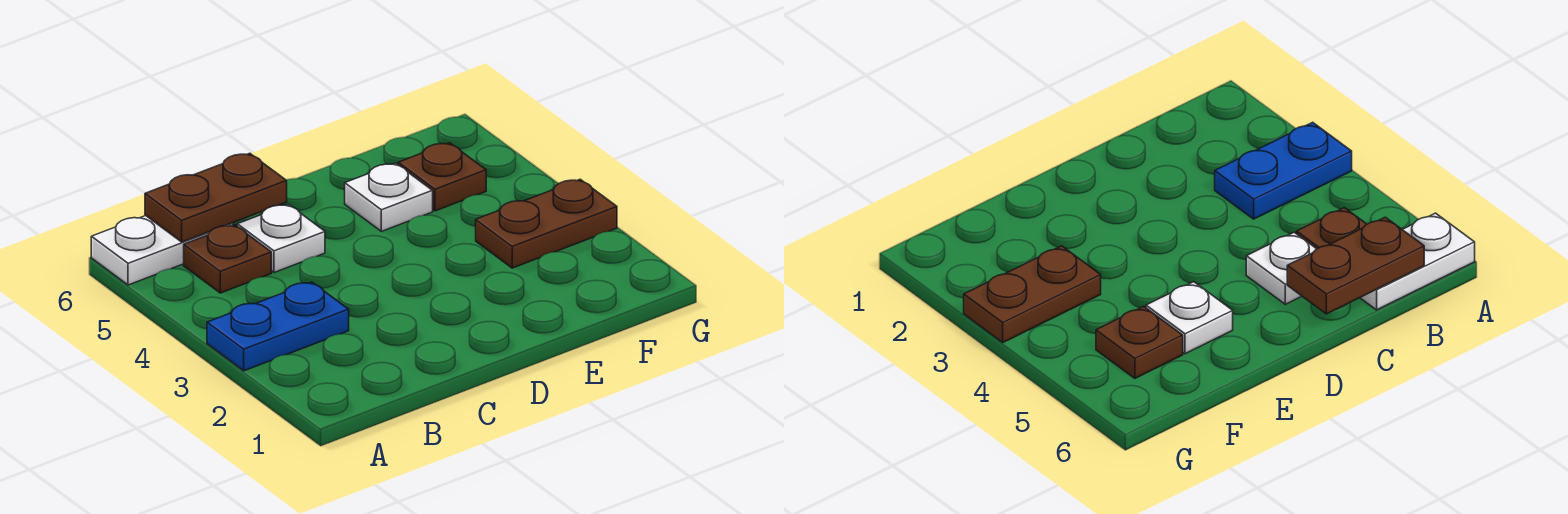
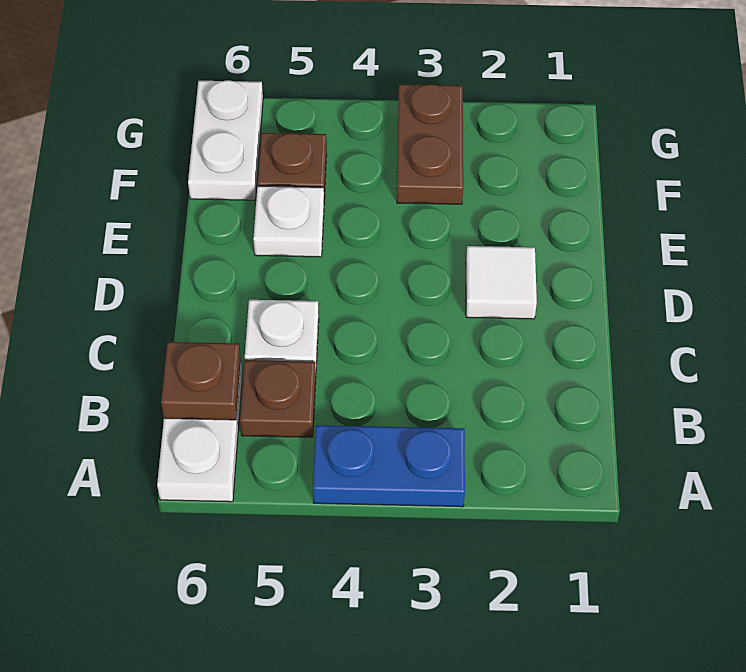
blue plate A3:B3 level 1 -> blue plate A3:A4 level 1
brown plate B6:C6 level 2 -> brown plate B6 level 2
none -> white tile D2 level 1
none -> white plate F6:G6 level 1

